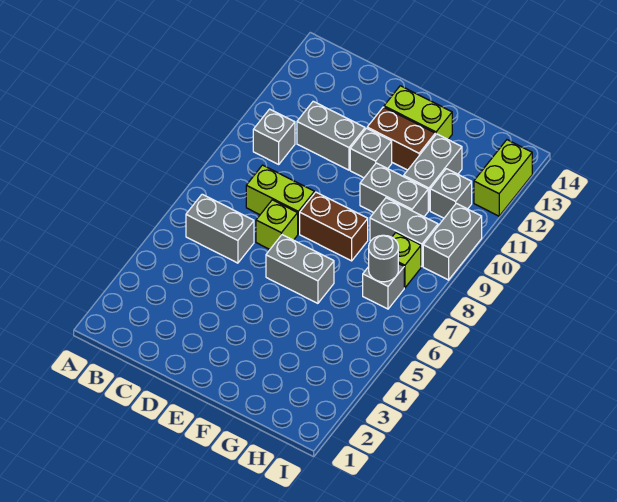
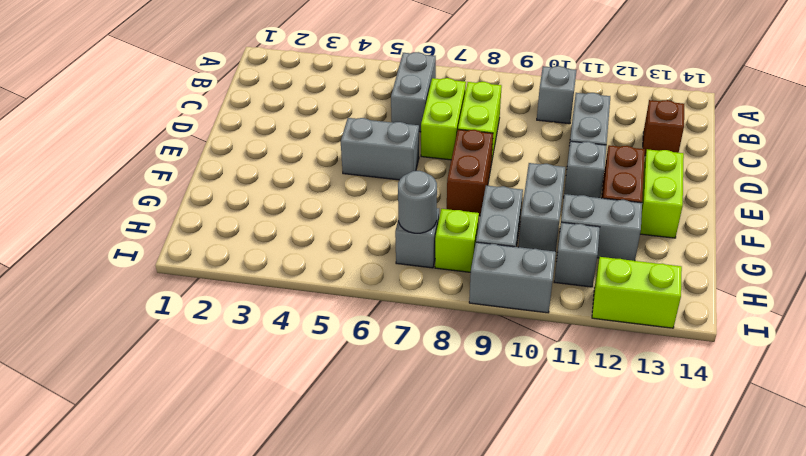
none -> brown brick C13 level 1
lime brick D7 level 1 -> lime brick C7:D7 level 1
grey brick E6:F6 level 1 -> grey brick E5:E6 level 1

